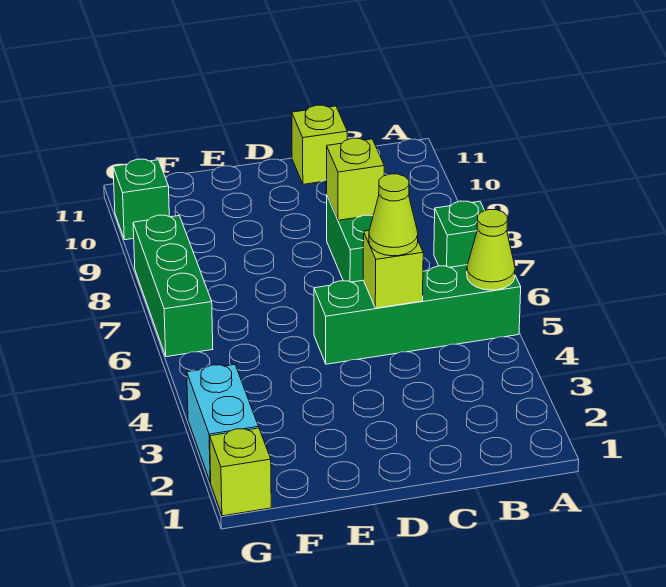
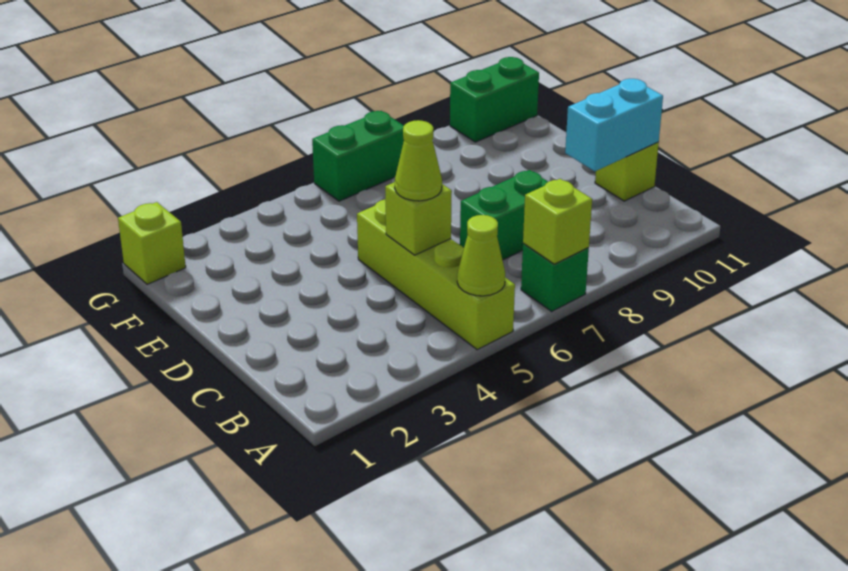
green brick A5:D5 level 1 -> lime brick A5:D5 level 1
lime brick C8 level 2 -> lime brick A7 level 2
cyan brick G2:G3 level 1 -> cyan brick C10:C11 level 2
green brick G6:G8 level 1 -> green brick G6:G7 level 1
green brick G10 level 1 -> green brick G10:G11 level 1

